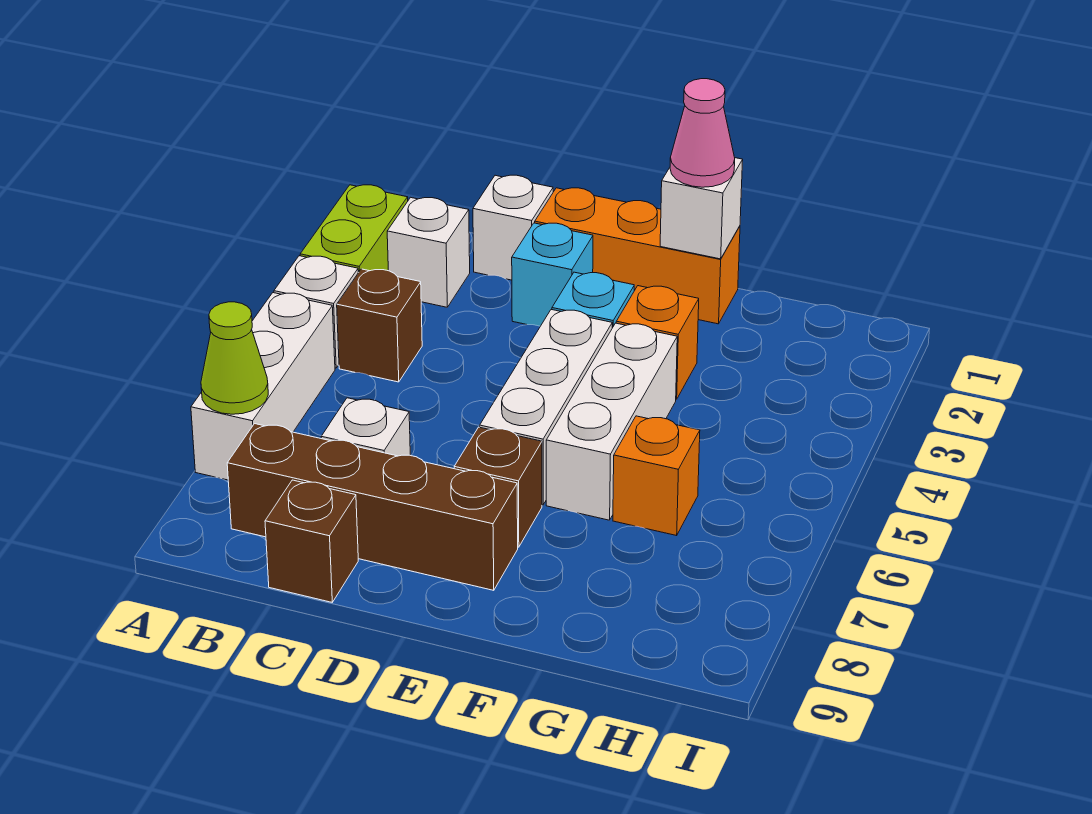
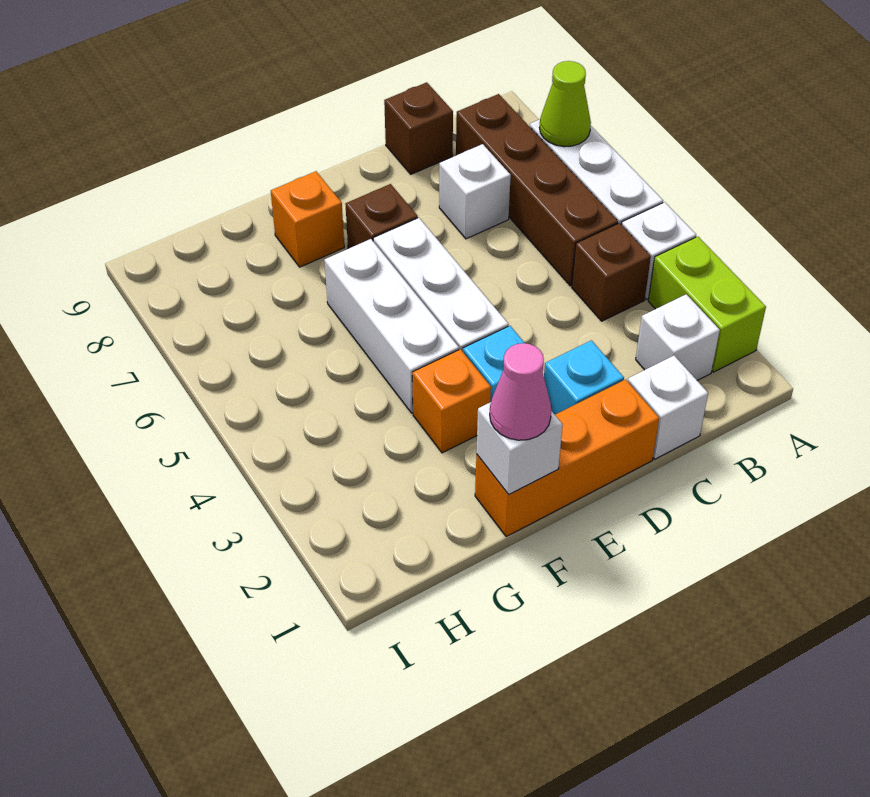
brown brick B8:E8 level 1 -> brown brick B5:B8 level 1
orange brick G6 level 1 -> orange brick F8 level 1

